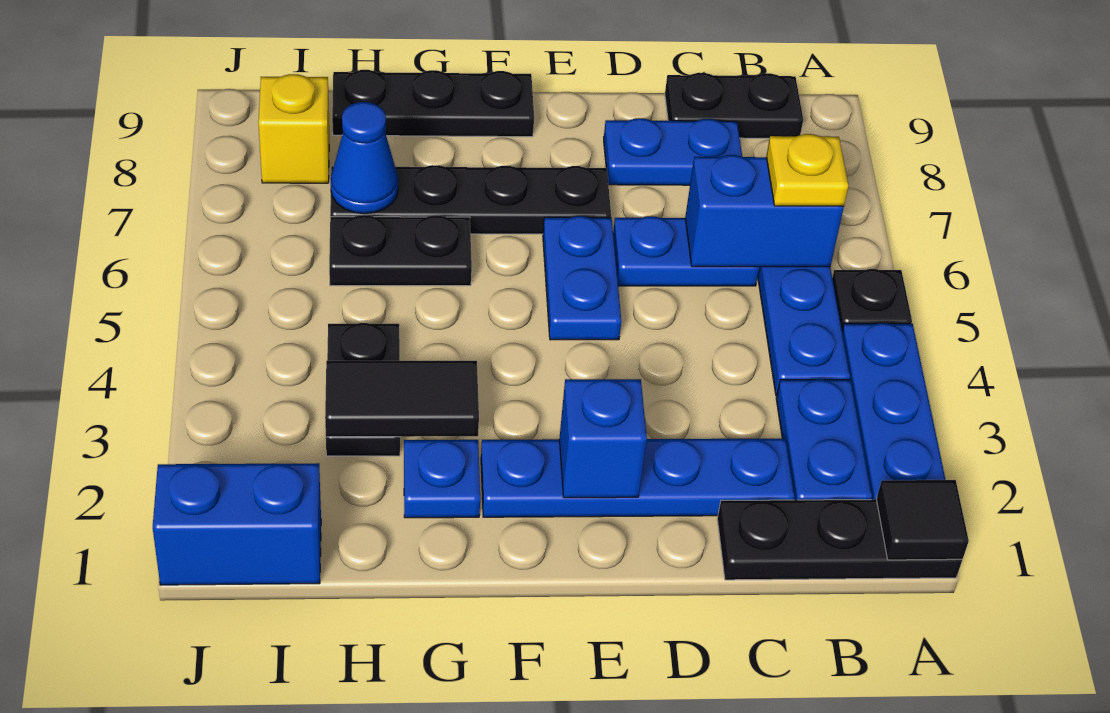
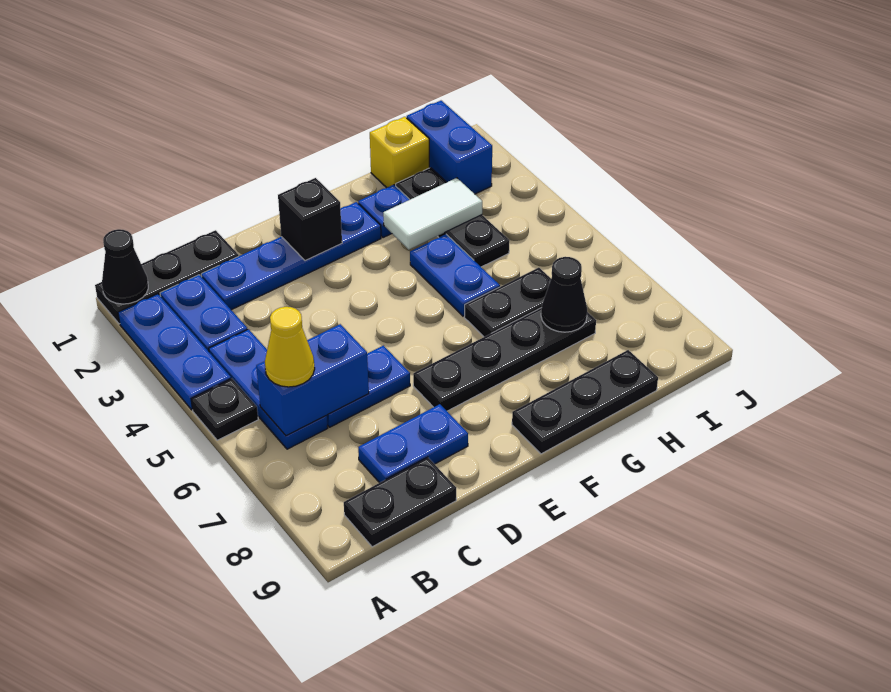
black tile A1 level 2 -> black cone A1 level 2
yellow plate B6 level 3 -> yellow cone B6 level 3
blue brick E2 level 2 -> black brick E2 level 2
blue plate E5:E6 level 1 -> blue plate G4:G5 level 1
black tile G3:H3 level 2 -> white tile G3:H3 level 2
black plate H3:H4 level 1 -> black plate H2:H4 level 1
blue cone H7 level 2 -> black cone H7 level 2
blue brick I1:J1 level 1 -> blue brick I1:I2 level 1
yellow brick I8 level 1 -> yellow brick H1 level 1

